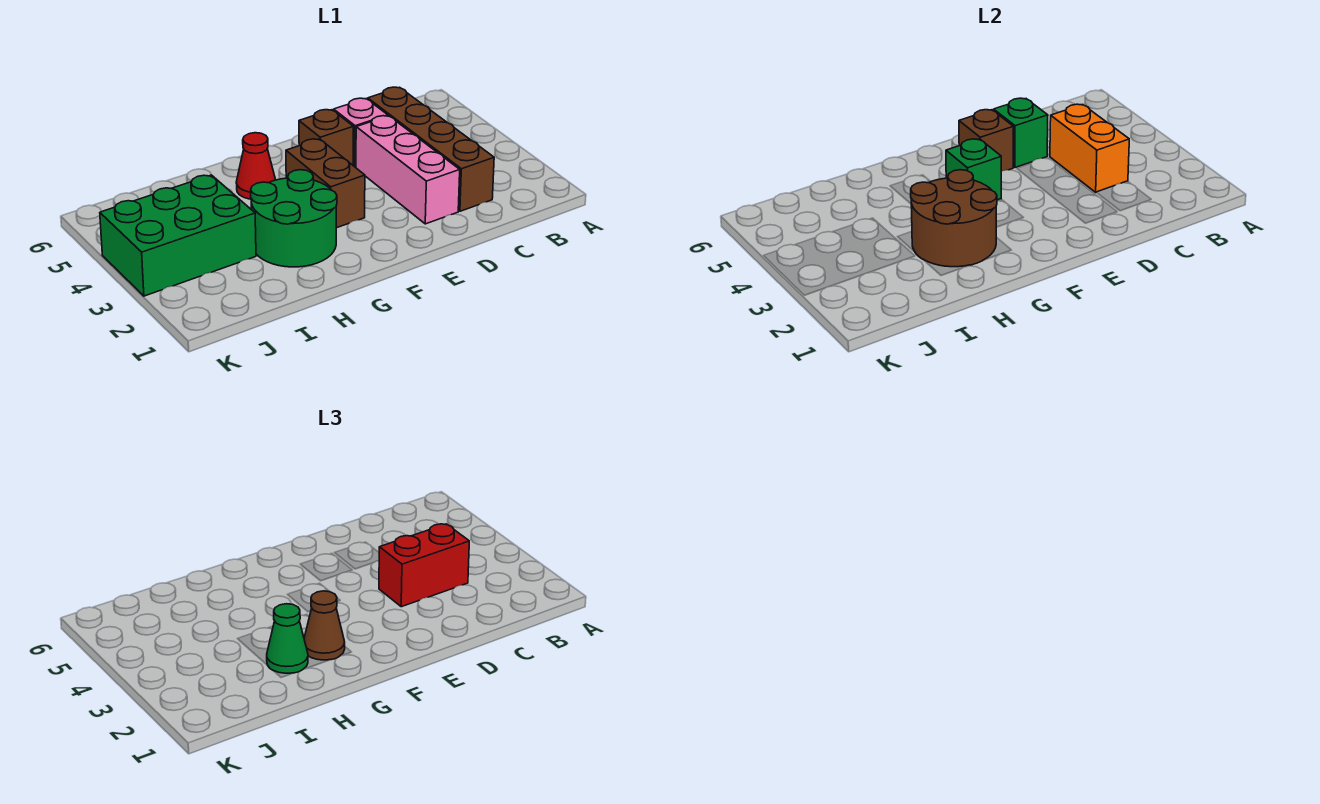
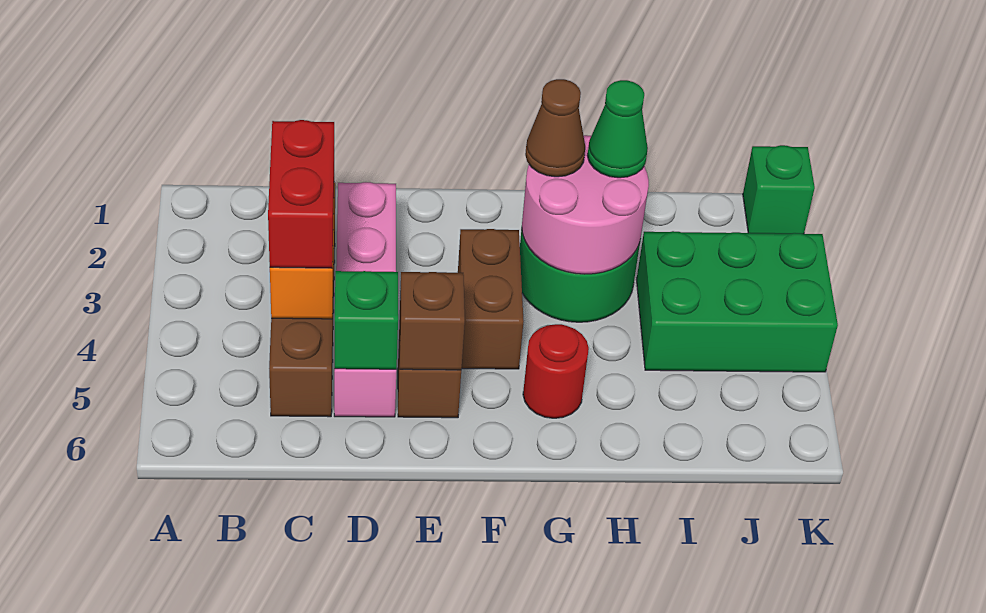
red brick C3:D3 level 3 -> red brick C3:C4 level 3
green brick F4 level 2 -> green brick K1 level 1
brown round brick G2:H3 level 2 -> pink round brick G2:H3 level 2
red cone G5 level 1 -> red round brick G5 level 1

